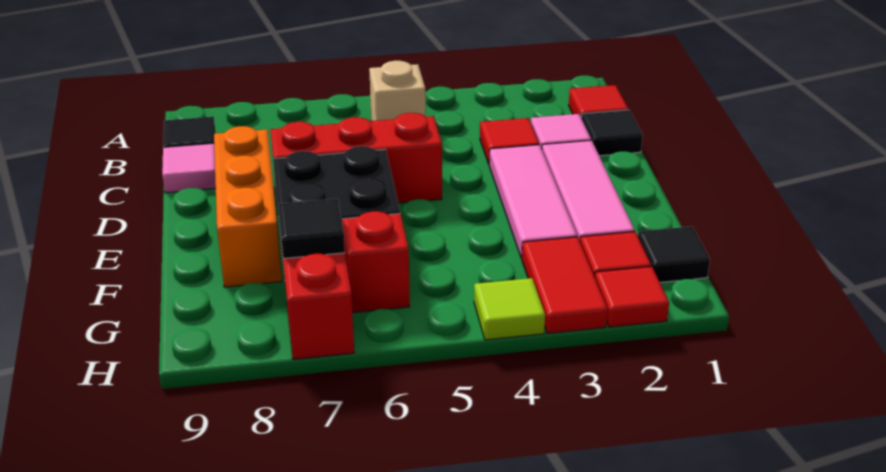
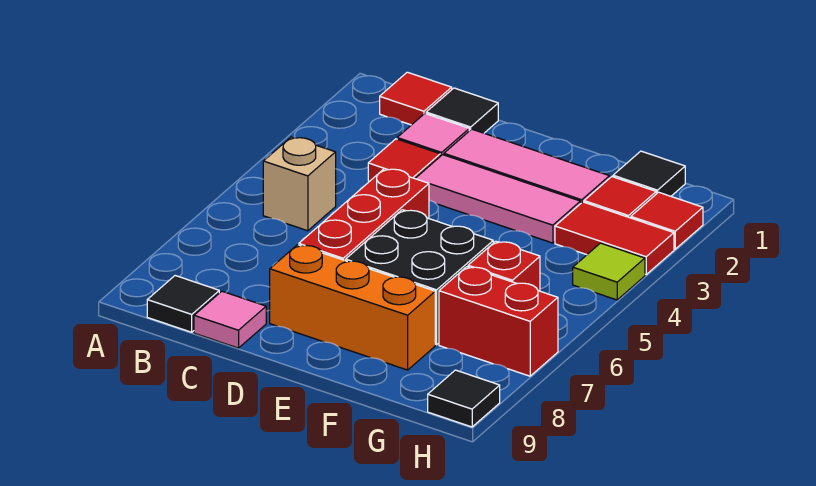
black tile G7 level 2 -> black tile H9 level 1

